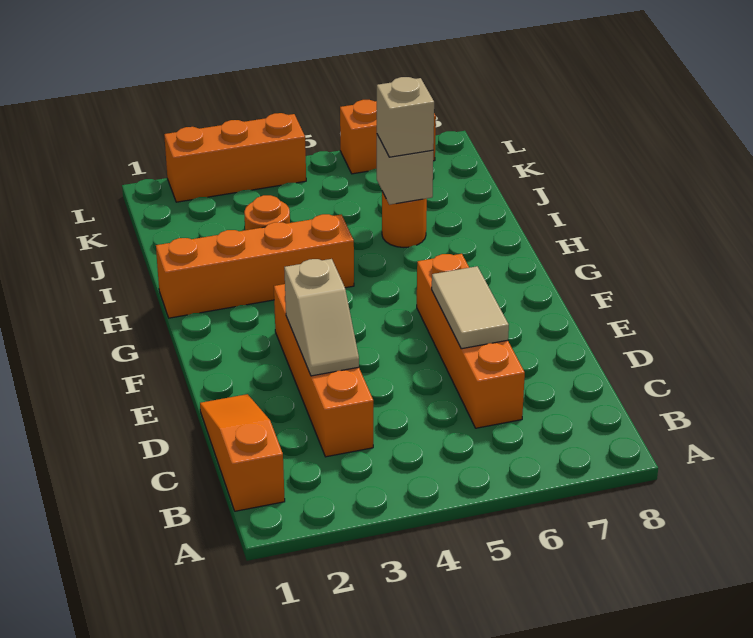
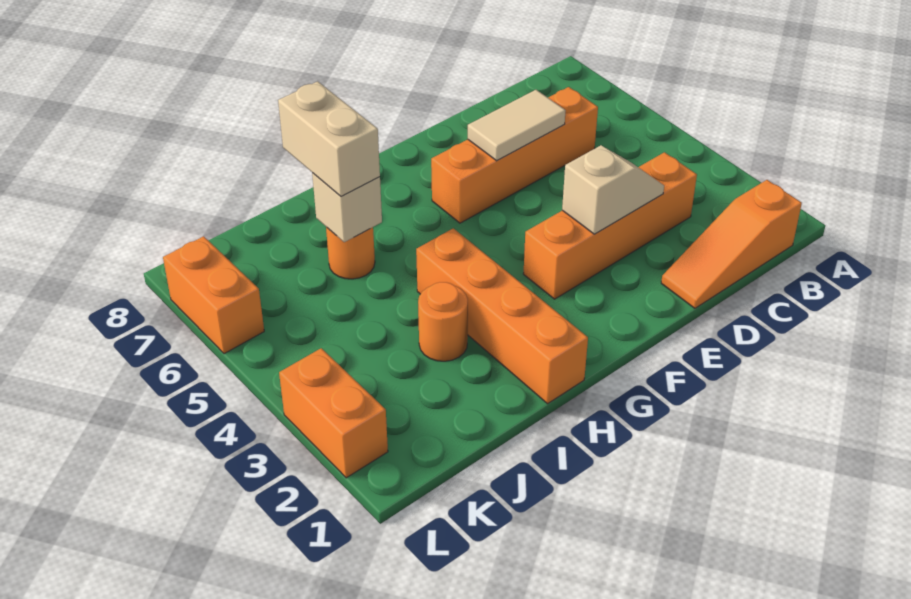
tan brick I6 level 3 -> tan brick I6:I7 level 3
orange brick L2:L4 level 1 -> orange brick L2:L3 level 1

